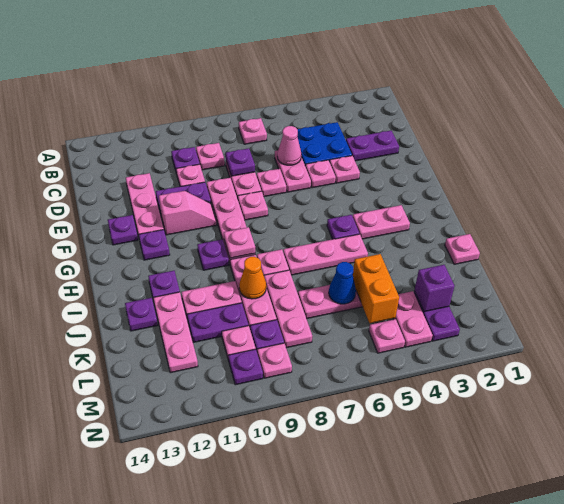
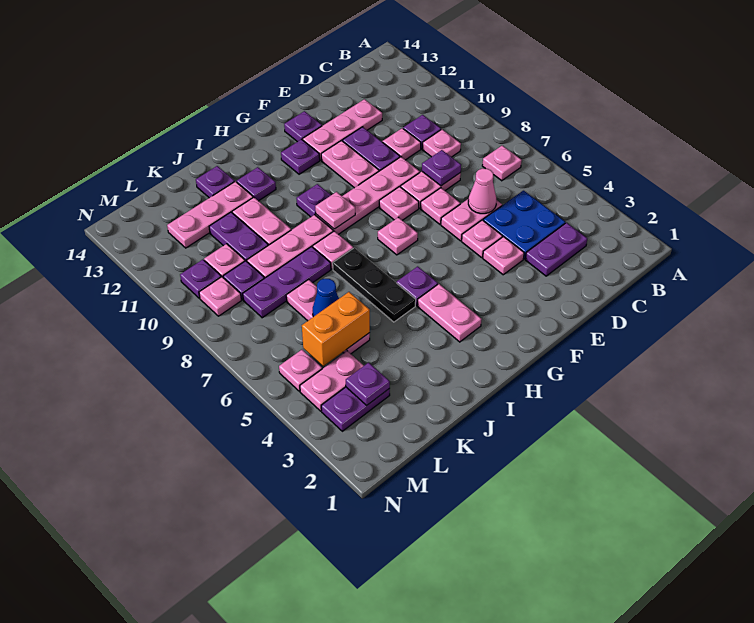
purple plate D2:D3 level 1 -> purple plate C3:D3 level 1
pink slope F10:F11 level 1 top 11 -> pink plate F10:F11 level 1
pink plate I5:I7 level 1 -> black plate I5:I7 level 1
pink plate J1 level 1 -> pink plate G7 level 1
pink plate J8:L8 level 1 -> purple plate J8:L8 level 1
orange cone J9 level 2 -> none
purple brick L3 level 2 -> purple plate L3 level 2

